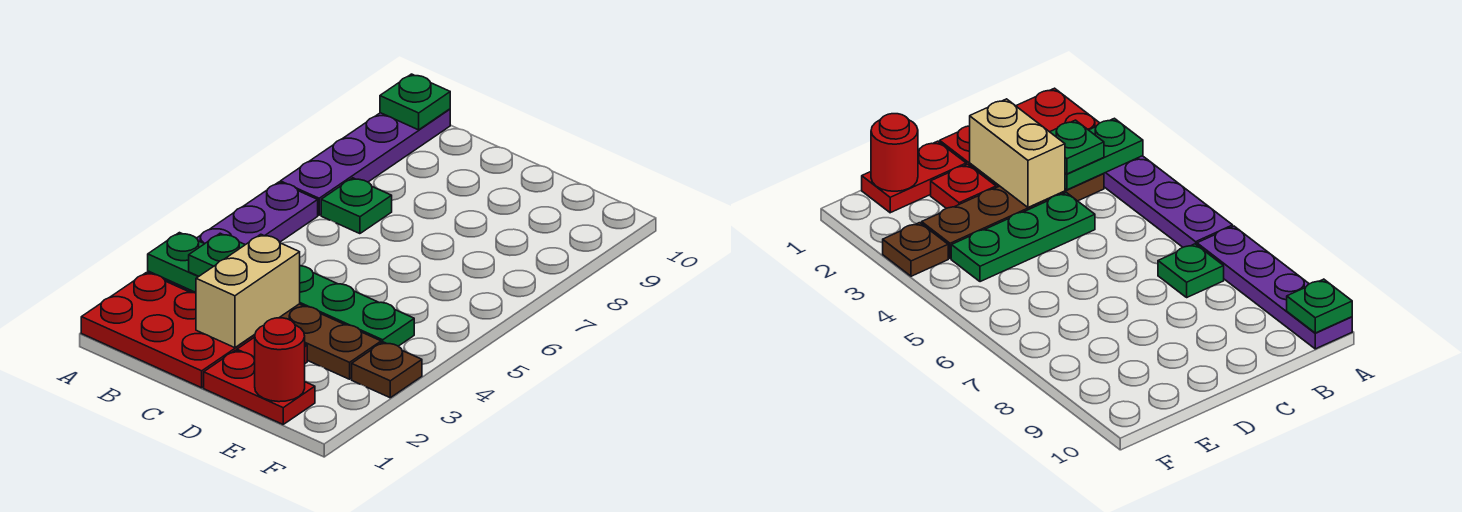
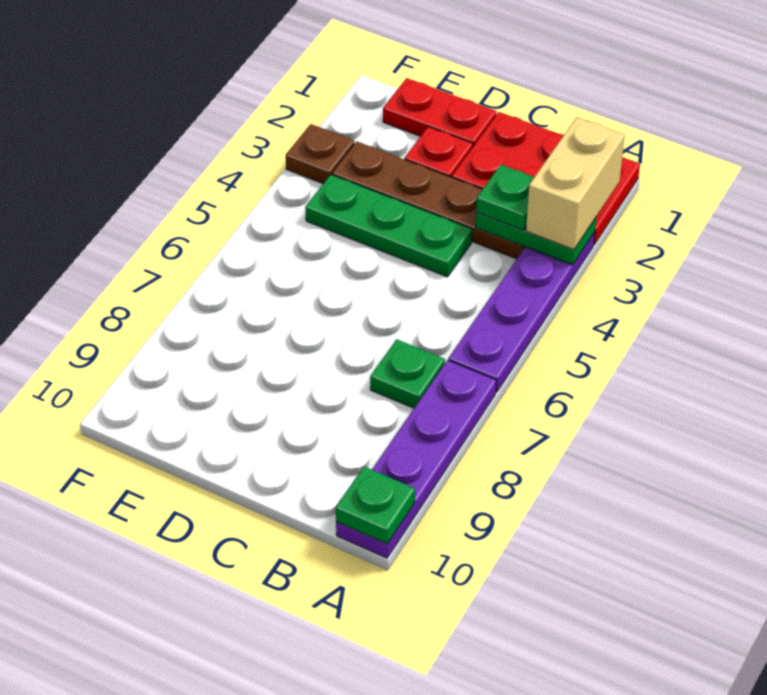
tan brick C2:C3 level 2 -> tan brick A2:A3 level 3
red round brick E1 level 2 -> none

